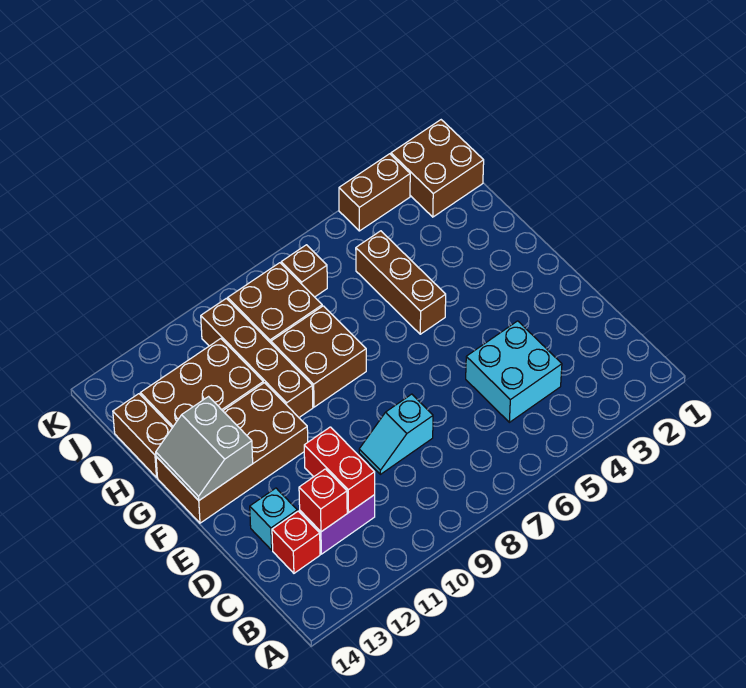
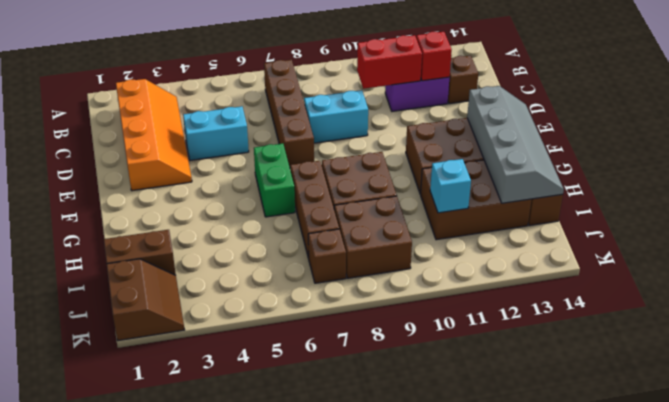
none -> orange slope B2:E3 level 1 top 2
cyan brick C4:D5 level 1 -> cyan brick D4:D5 level 1
red brick C11:D11 level 2 -> red brick C10:C11 level 2
red brick C13 level 1 -> brown brick C13 level 1
cyan slope D8:D9 level 1 top 8 -> cyan brick D8:D9 level 1
cyan brick D13 level 1 -> cyan brick I11 level 2
none -> green brick F6:G6 level 1
grey slope F13:G14 level 2 top 13 -> grey slope F13:I14 level 2 top 13
brown brick G5:I5 level 1 -> brown brick G7:I7 level 1
brown brick G10:J10 level 1 -> brown brick B7:E7 level 1
brown brick J1:K2 level 1 -> brown slope J1:K2 level 1 top 1
brown brick K3:K4 level 1 -> brown brick I1:I2 level 1

